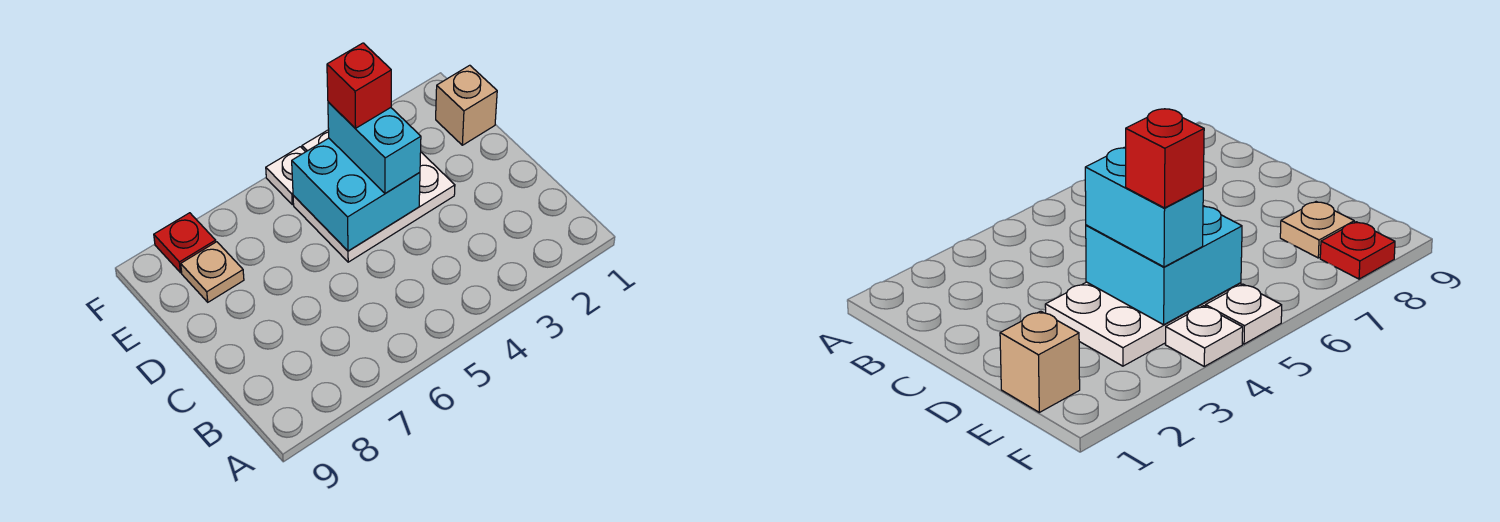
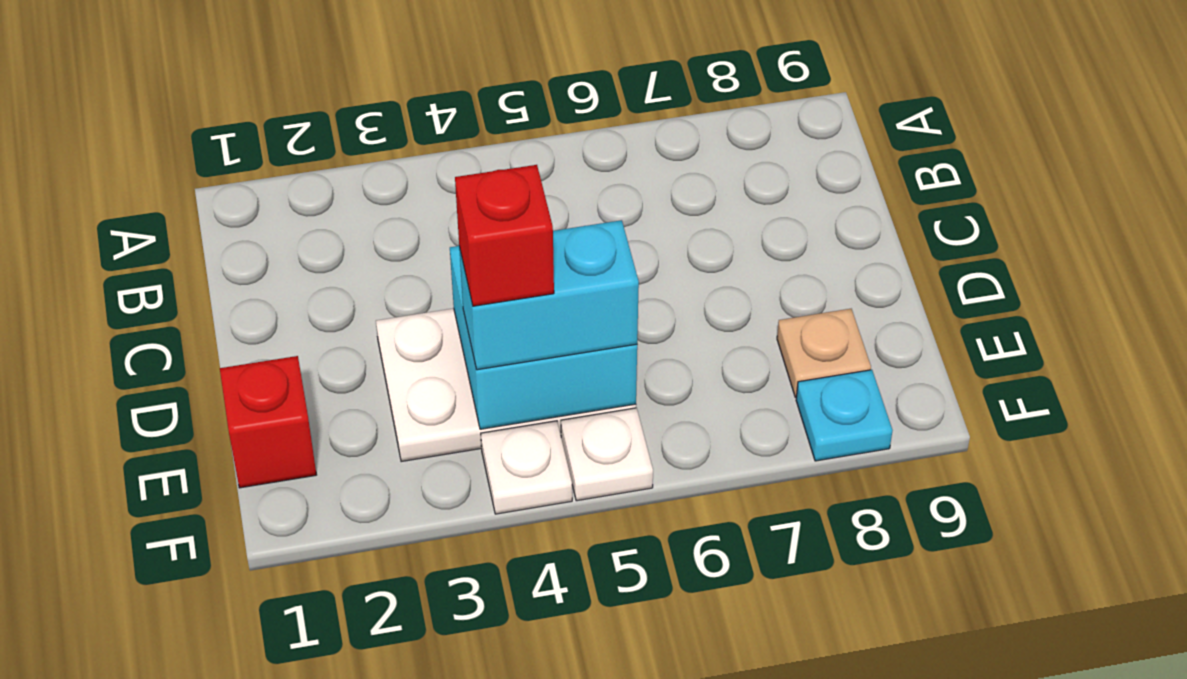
cyan brick D4:E4 level 3 -> cyan brick E4:E5 level 3
tan brick E1 level 1 -> red brick E1 level 1
red plate F8 level 1 -> cyan plate F8 level 1

